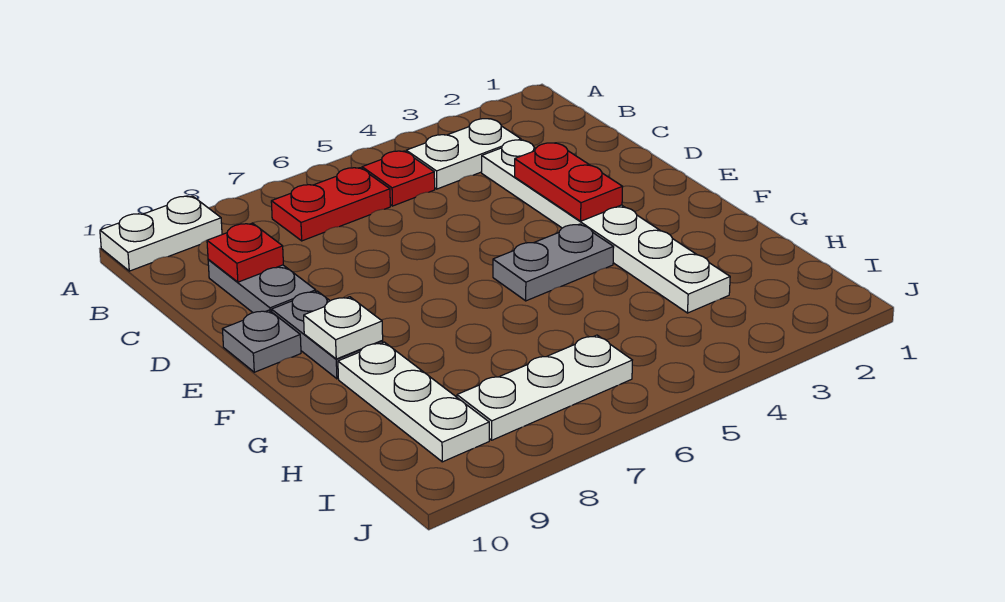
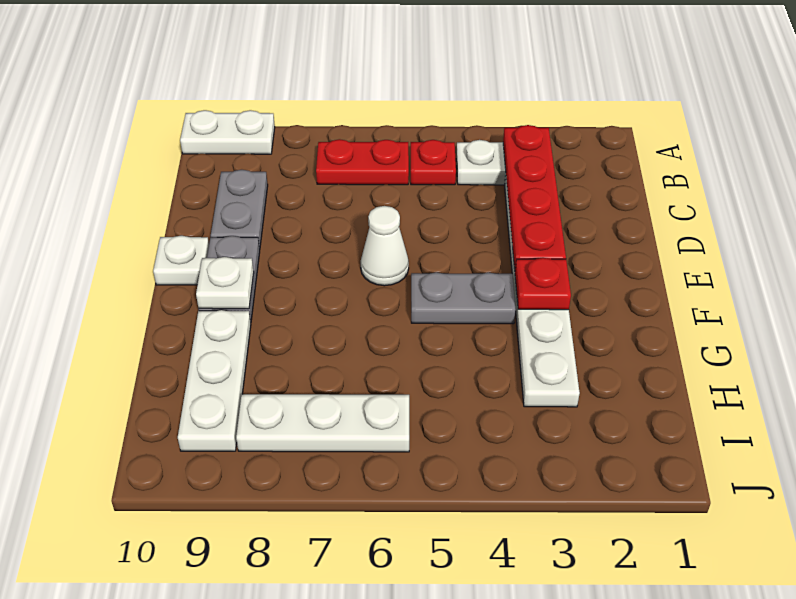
red plate C9 level 2 -> red plate F3 level 2
red plate D3:E3 level 2 -> red plate B3:E3 level 2
none -> white cone E6 level 1
grey plate E10 level 1 -> white plate E10 level 1

